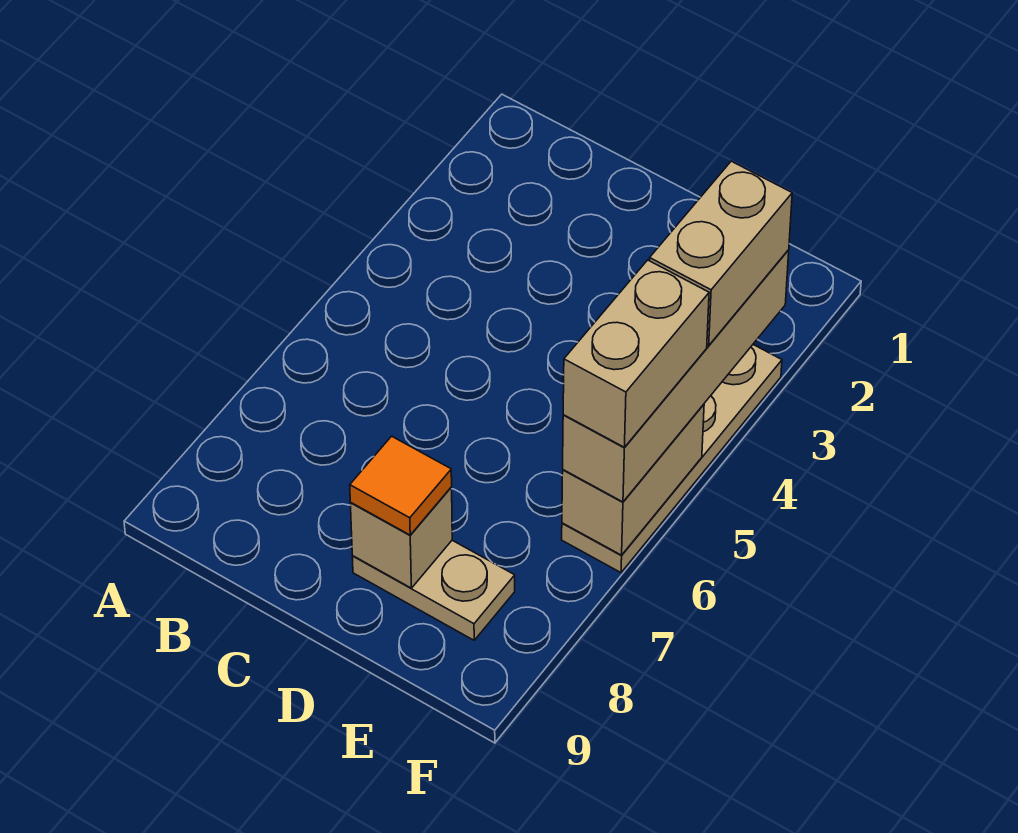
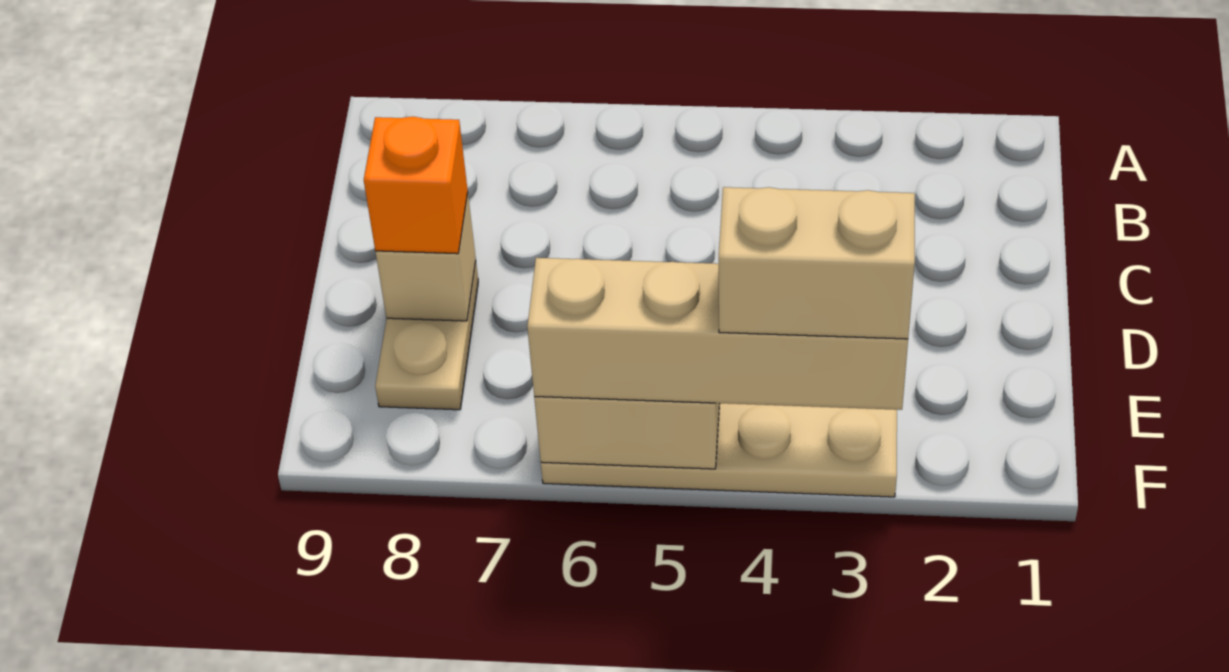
orange tile D8 level 3 -> orange brick D8 level 3
tan brick F5:F6 level 4 -> none

